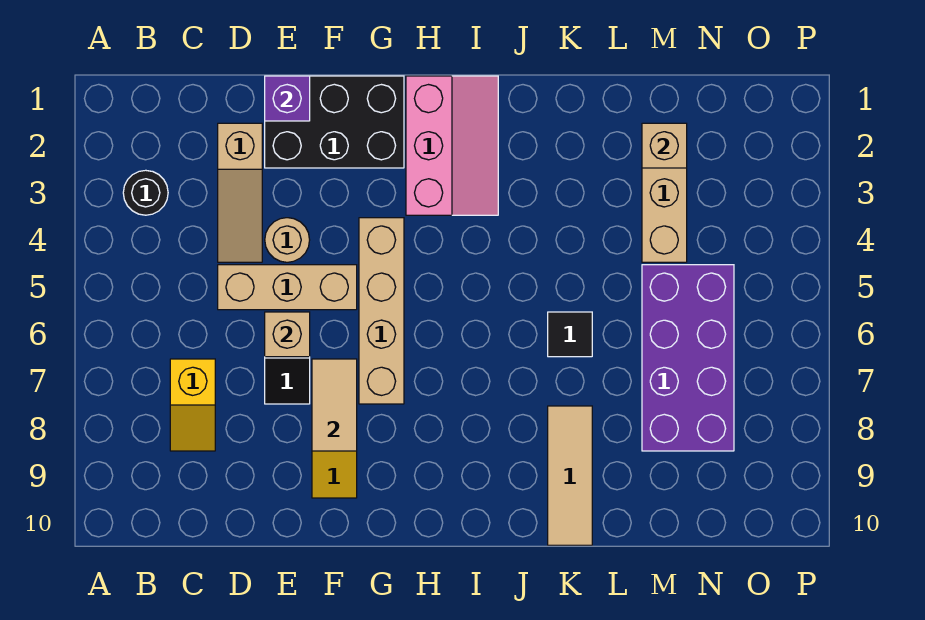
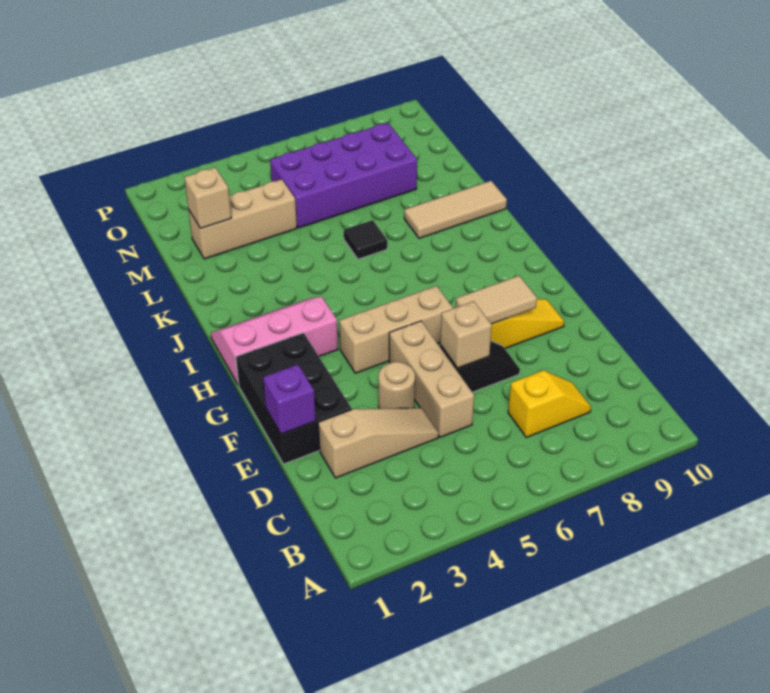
black round brick B3 level 1 -> none
tan brick G4:G7 level 1 -> tan brick G4:G6 level 1

